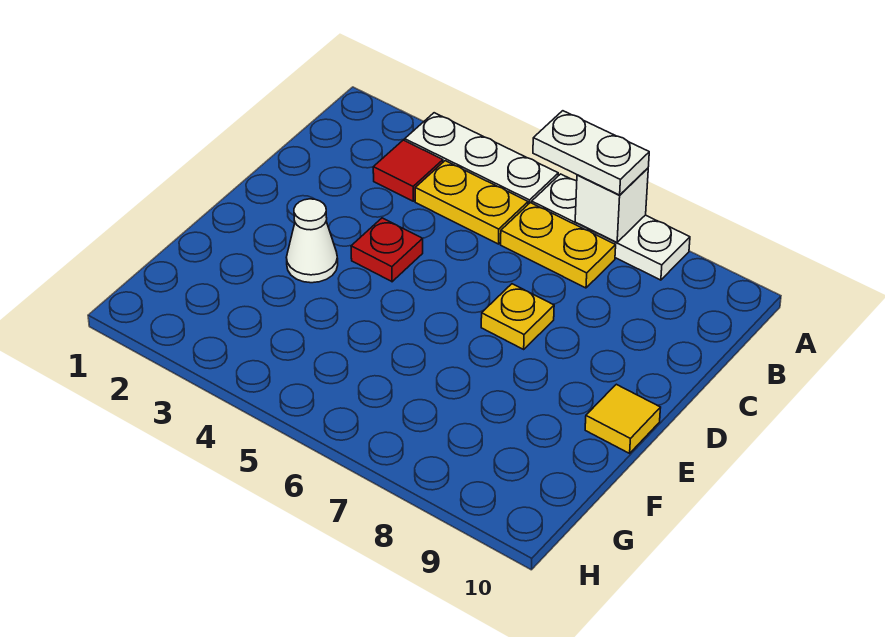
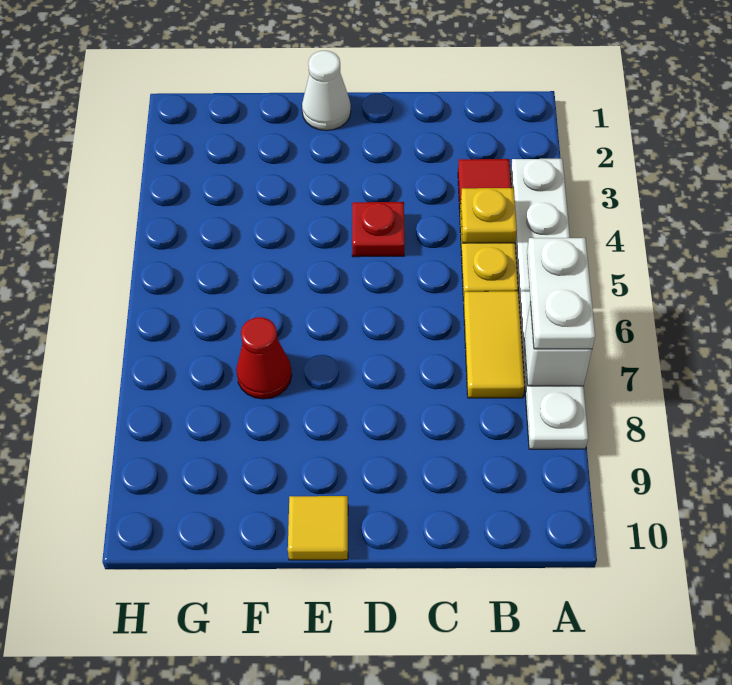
yellow plate B6:B7 level 1 -> yellow tile B6:B7 level 1
yellow plate D7 level 1 -> yellow plate B4 level 2
white cone E3 level 1 -> white cone E1 level 1
none -> red cone F7 level 1

